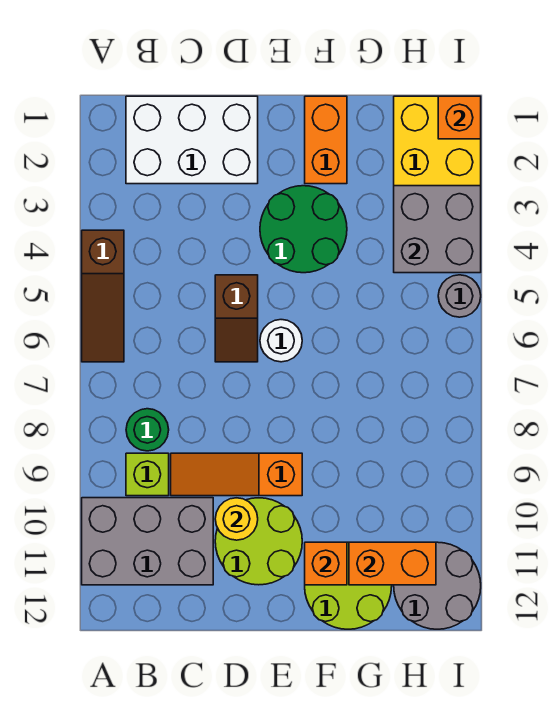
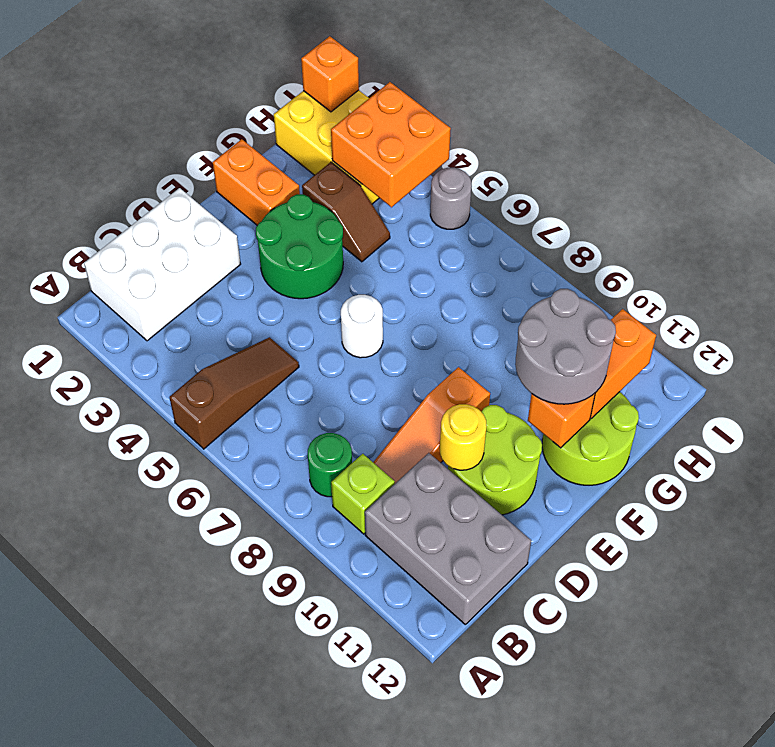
brown slope A4:A6 level 1 top 4 -> brown slope A5:C5 level 1 top A
grey brick A10:C11 level 1 -> grey brick B10:C12 level 1
brown slope D5:D6 level 1 top 5 -> brown slope G3:G4 level 1 top 3
grey brick H3:I4 level 2 -> orange brick H3:I4 level 2
grey round brick H11:I12 level 1 -> grey round brick F10:G11 level 3

